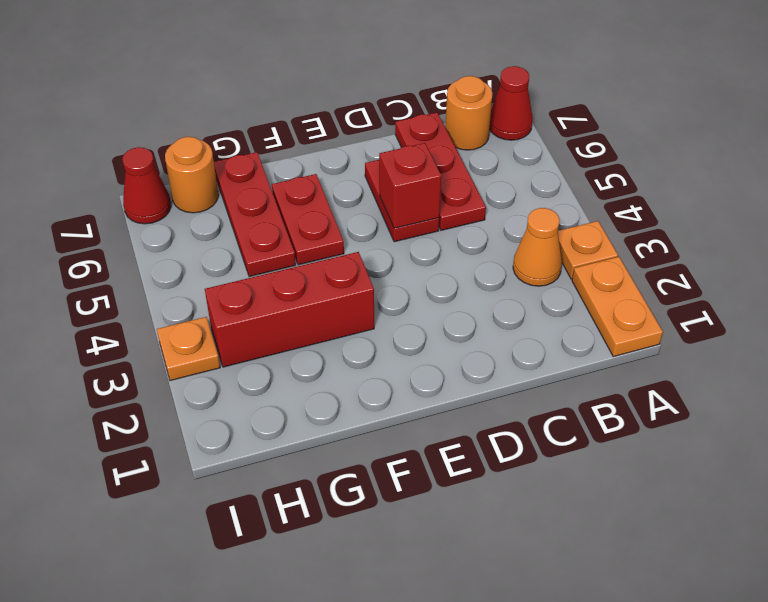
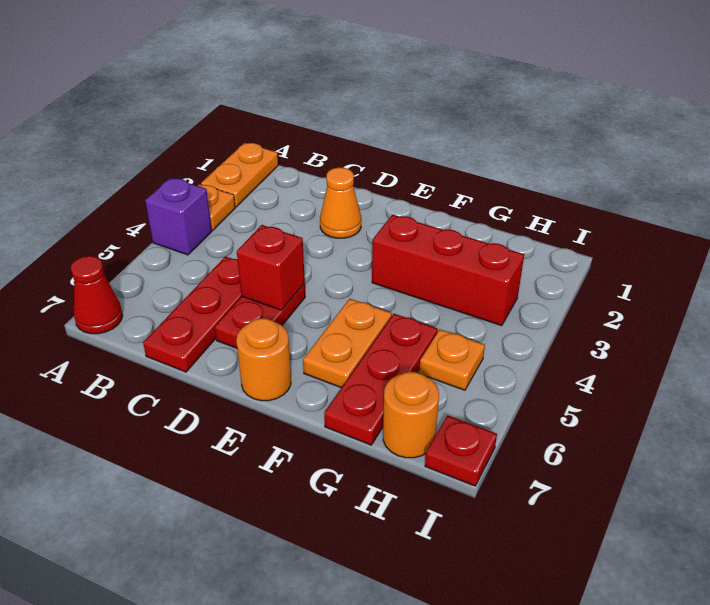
none -> purple brick A4 level 1
orange cone B3 level 1 -> orange cone D2 level 1
orange round brick B7 level 1 -> orange round brick E7 level 1
red plate F5:F6 level 1 -> orange plate F5:F6 level 1
orange plate I3 level 1 -> orange plate H5 level 1
red cone I7 level 1 -> red plate I7 level 1

